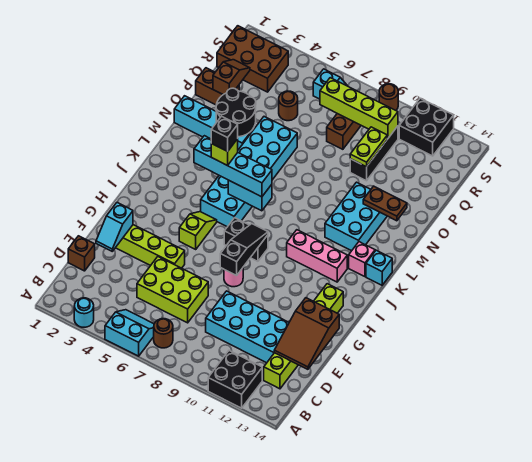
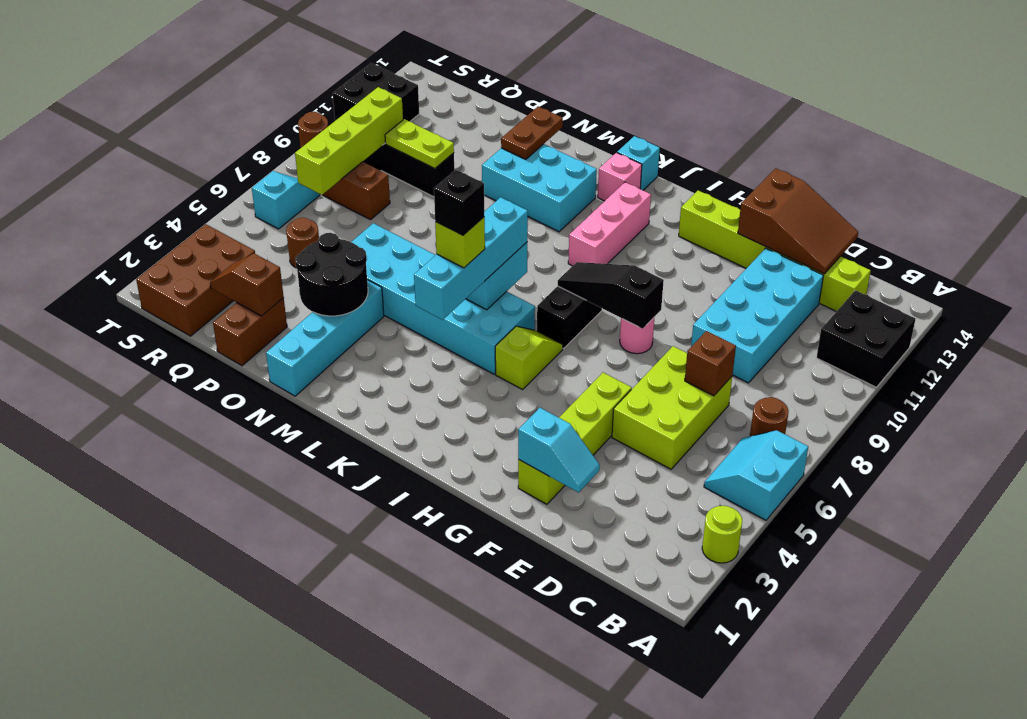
cyan round brick A3 level 1 -> lime round brick A3 level 1
brown brick D1 level 1 -> brown brick D7 level 2
lime slope H5:I5 level 1 top H -> lime slope I5:I6 level 1 top 5

